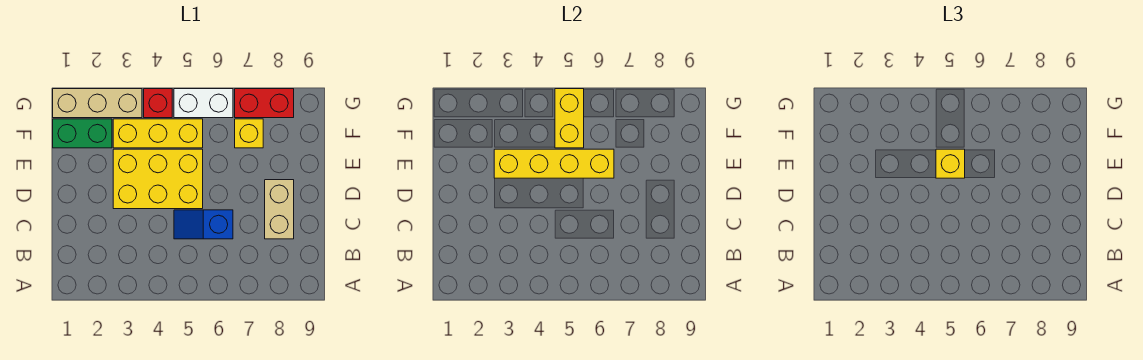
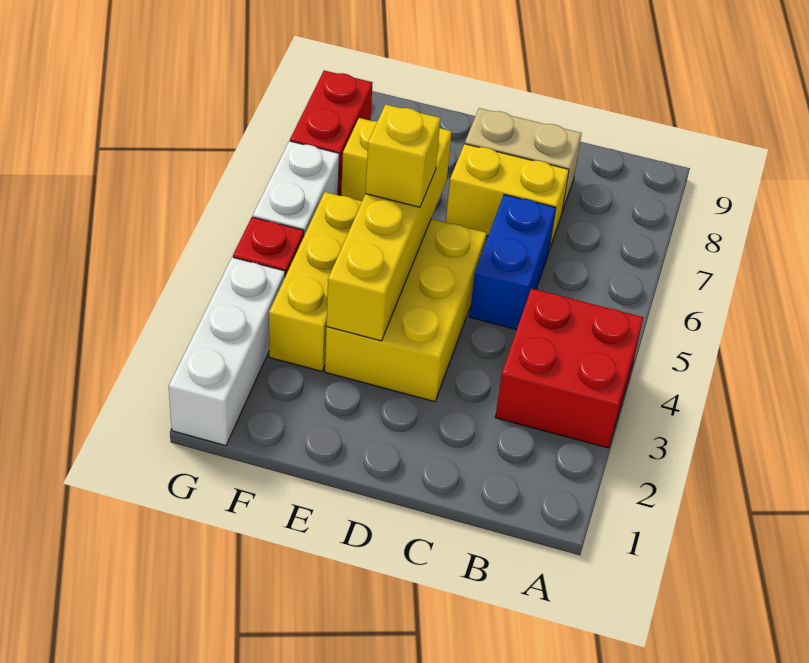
none -> red brick A3:B4 level 1
blue slope C5:C6 level 1 top 6 -> blue brick C5:C6 level 1
green brick F1:F2 level 1 -> none
yellow brick F5:G5 level 2 -> yellow brick C7:D7 level 1
tan brick G1:G3 level 1 -> white brick G1:G3 level 1

